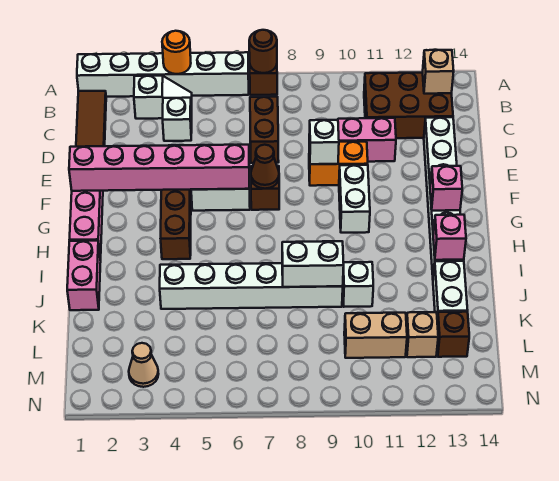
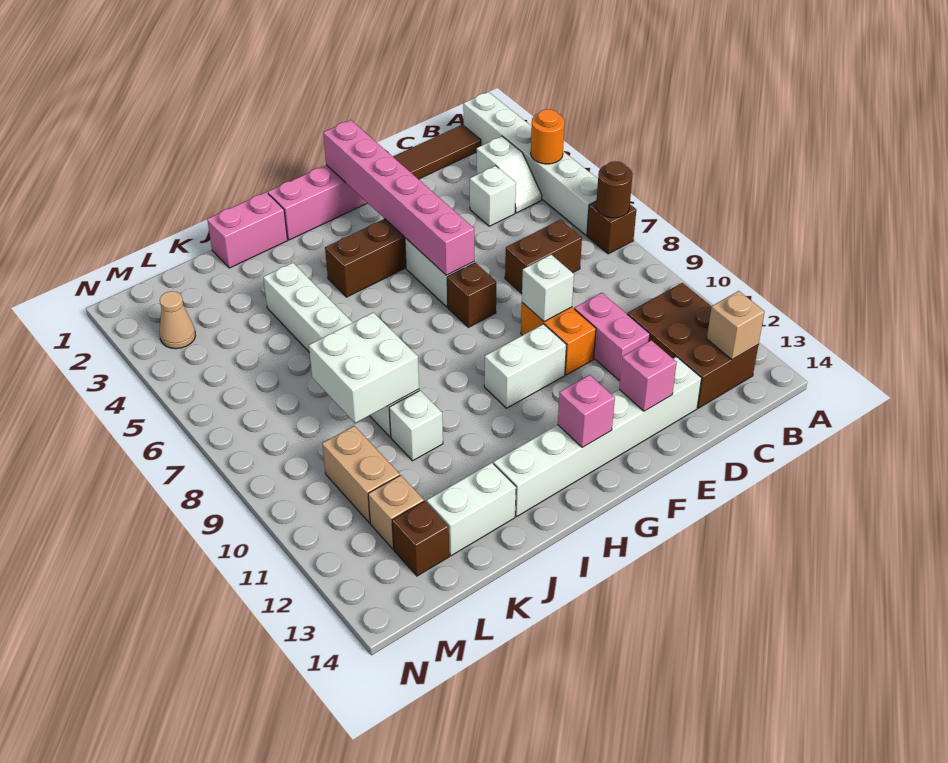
brown cone F7 level 2 -> none
pink brick I13 level 2 -> pink brick E13 level 2
white brick J8:J9 level 2 -> white brick J8:K9 level 2

